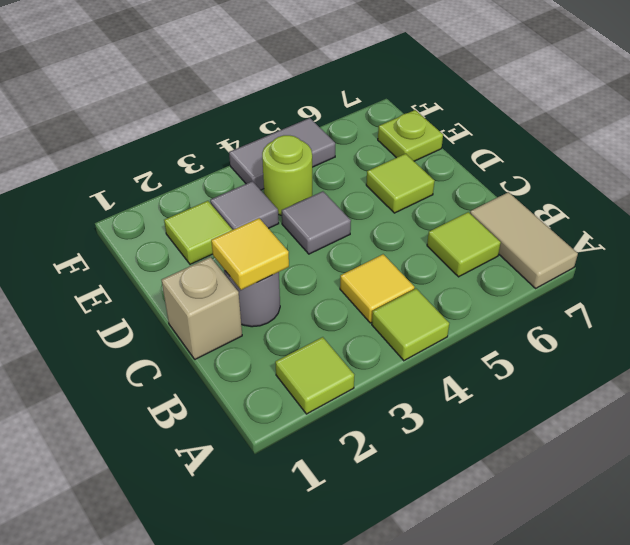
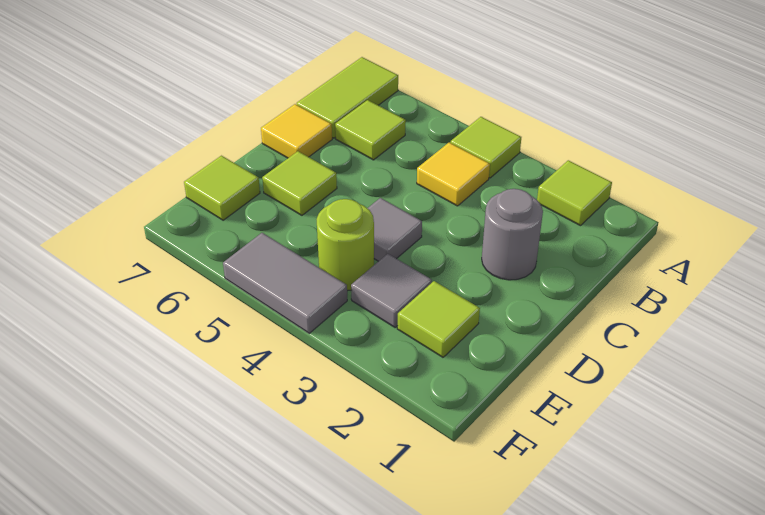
tan tile A7:B7 level 1 -> lime tile A7:B7 level 1
tan brick C1 level 1 -> none
yellow tile C2 level 2 -> yellow tile C7 level 1
lime plate E7 level 1 -> lime tile E7 level 1

